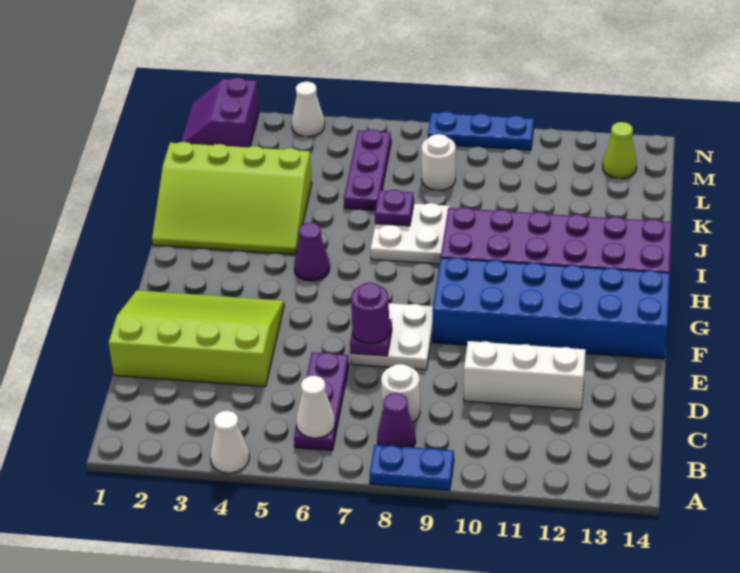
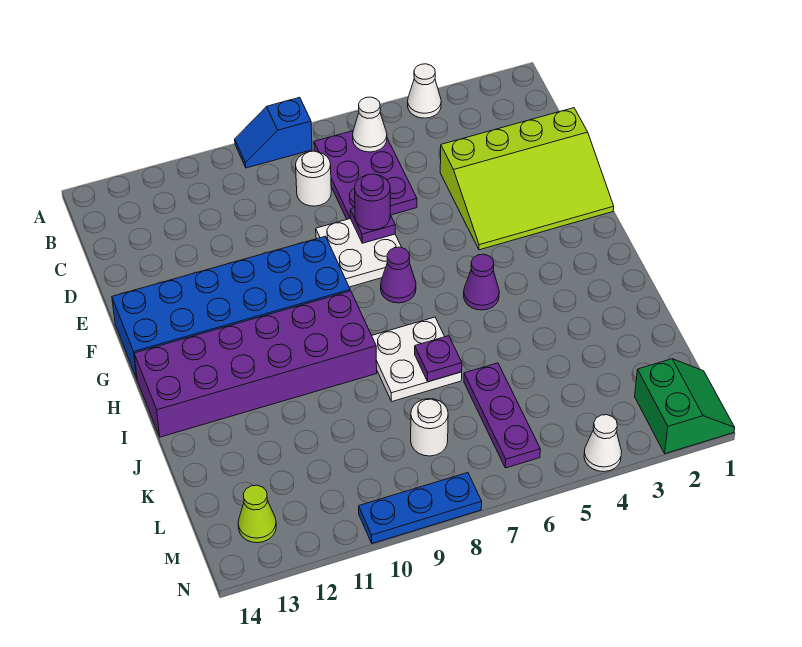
blue plate A8:A9 level 1 -> blue slope A8:A9 level 1 top 8
purple plate B6:D6 level 1 -> purple plate B6:D7 level 1
purple cone B8 level 1 -> purple cone G7 level 1
white brick D10:D12 level 1 -> none
lime slope I1:K4 level 1 top K -> none
purple slope M1:N2 level 1 top 2 -> green slope M1:N2 level 1 top 2

